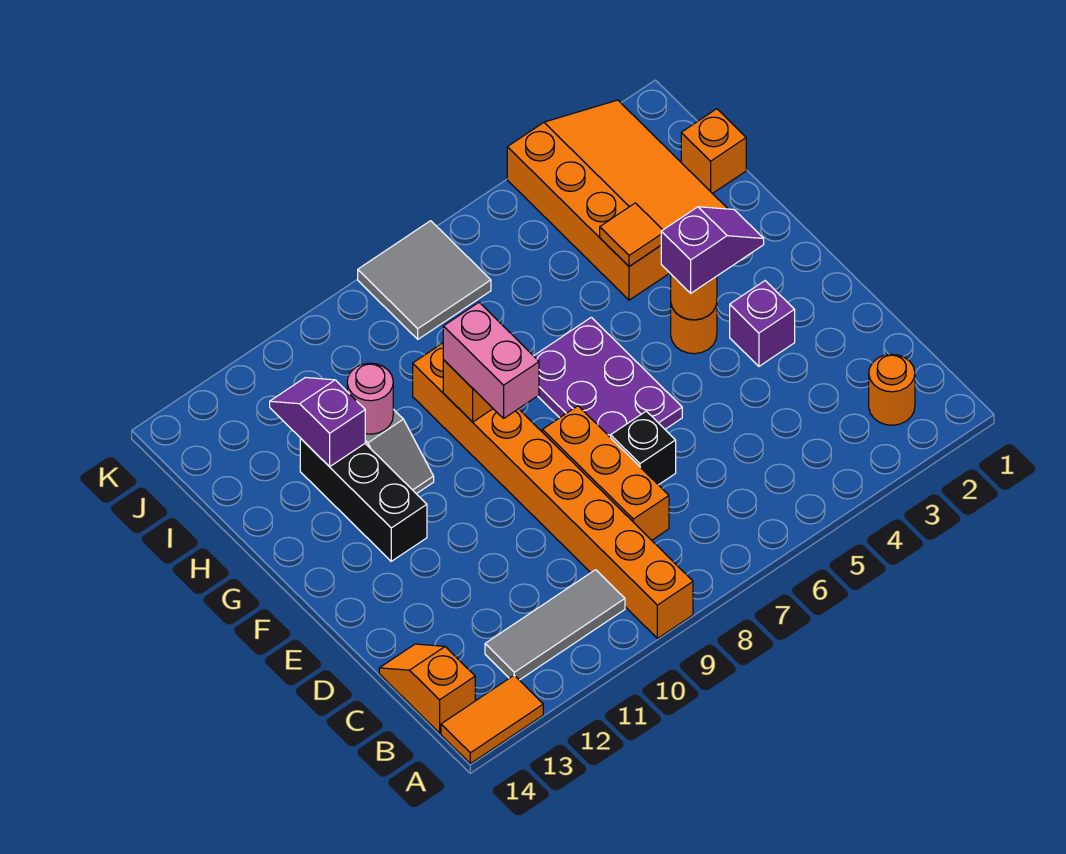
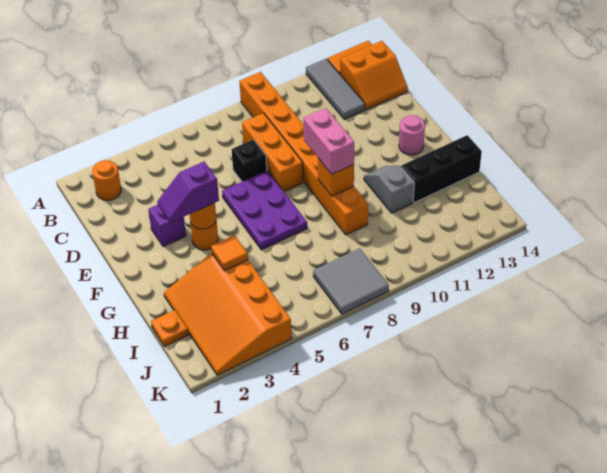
grey tile B10:B12 level 1 -> grey tile A12:C12 level 1
orange slope B14:C14 level 1 top B -> orange slope B13:C14 level 1 top B
black brick F12:H12 level 1 -> black brick H12:H14 level 1
pink round brick H11 level 2 -> pink round brick F13 level 1
purple slope H12:I12 level 2 top H -> none
orange brick I1 level 1 -> orange plate I1 level 1

